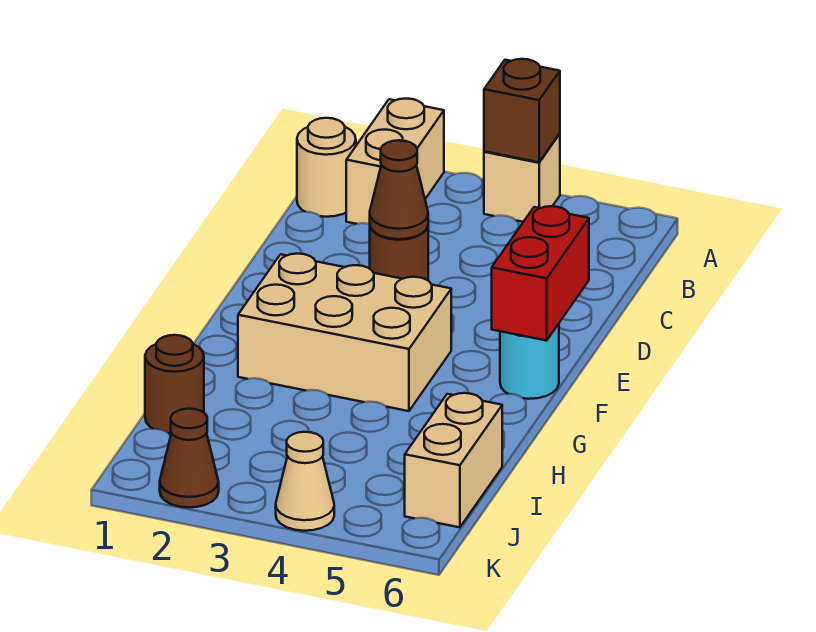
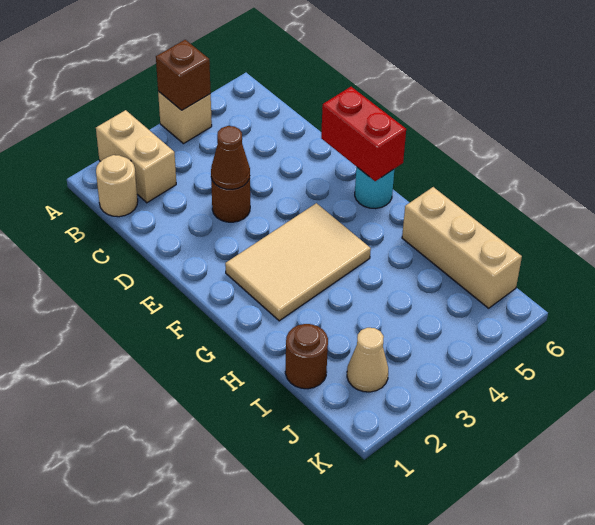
tan brick F2:G4 level 1 -> tan tile F2:G4 level 1
tan brick I6:J6 level 1 -> tan brick H6:J6 level 1
brown cone K2 level 1 -> none
tan cone K4 level 1 -> tan cone J2 level 1

